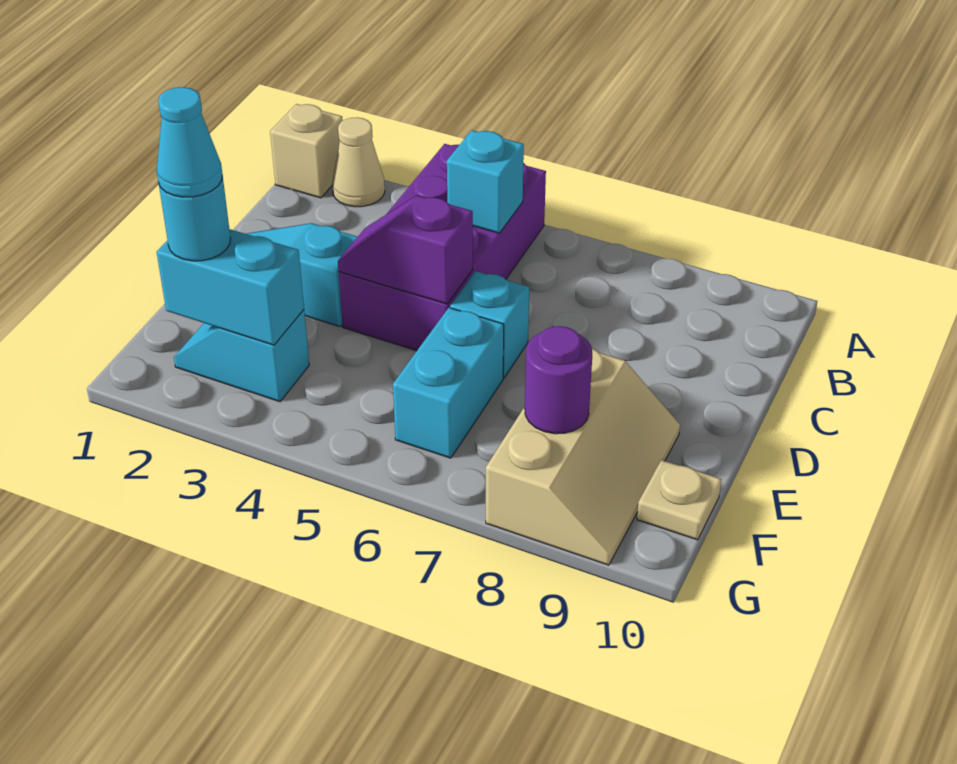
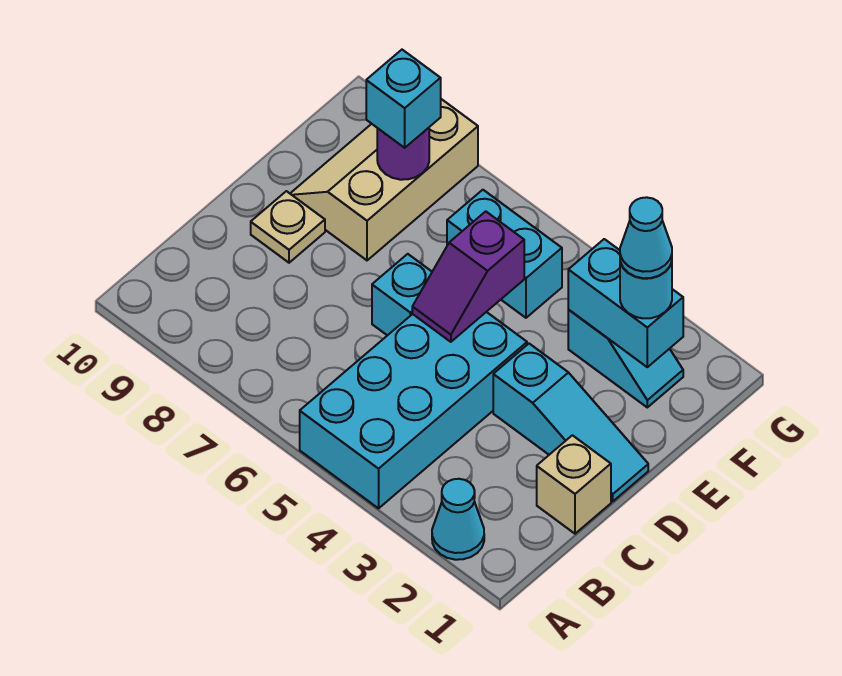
tan brick A1 level 1 -> tan brick C1 level 1
tan cone A2 level 1 -> cyan cone A2 level 1
purple brick A4:D5 level 1 -> cyan brick A4:D5 level 1
cyan brick B5 level 2 -> cyan brick F8 level 3
purple slope D4:D5 level 2 top 5 -> purple slope D5:E5 level 2 top E
cyan brick E6:F6 level 1 -> cyan brick F5:F6 level 1
tan plate F10 level 1 -> tan plate D9 level 1

